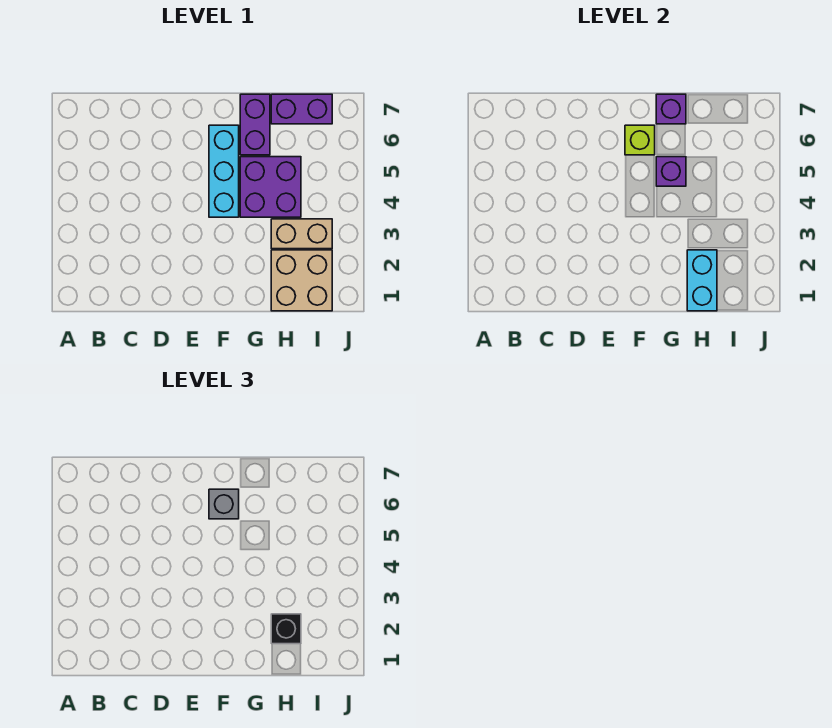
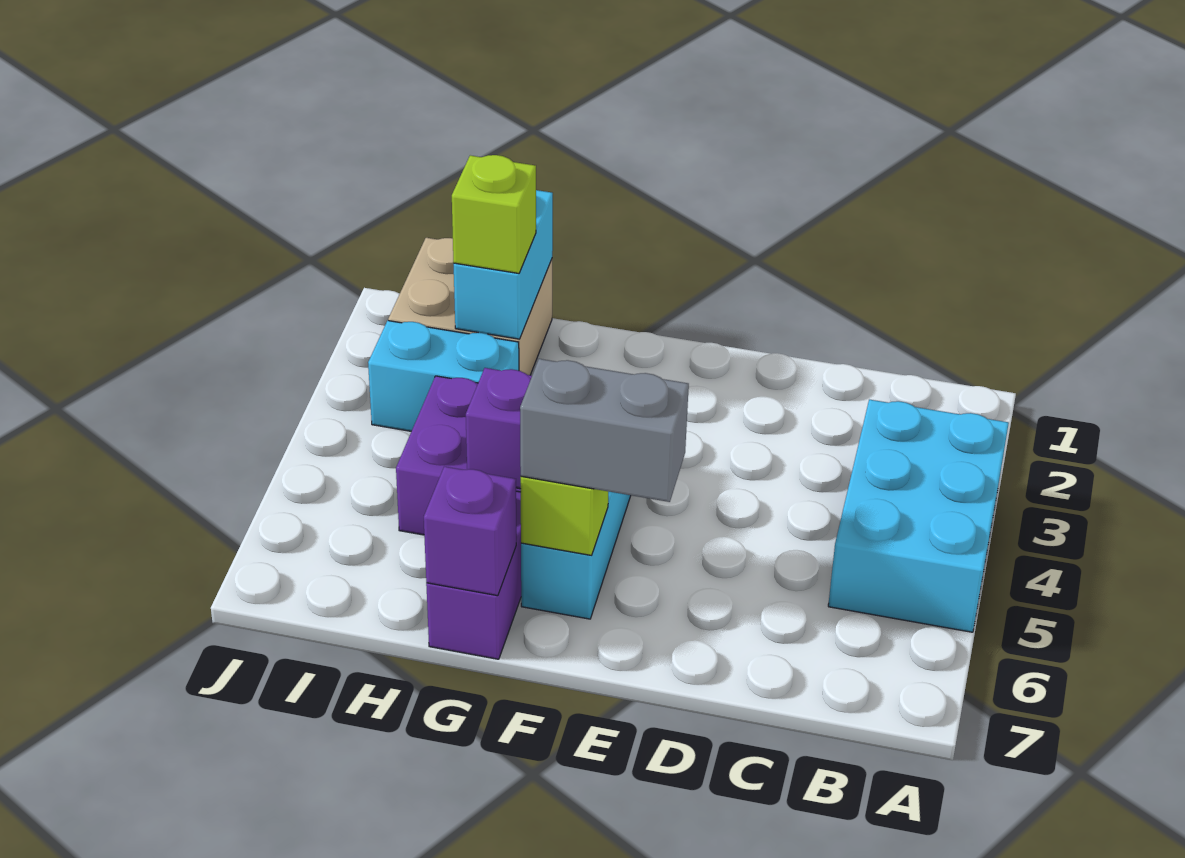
none -> cyan brick A3:B5 level 1
grey brick F6 level 3 -> grey brick E6:F6 level 3
black brick H2 level 3 -> lime brick H2 level 3
tan brick H3:I3 level 1 -> cyan brick H3:I3 level 1
purple brick H7:I7 level 1 -> none

